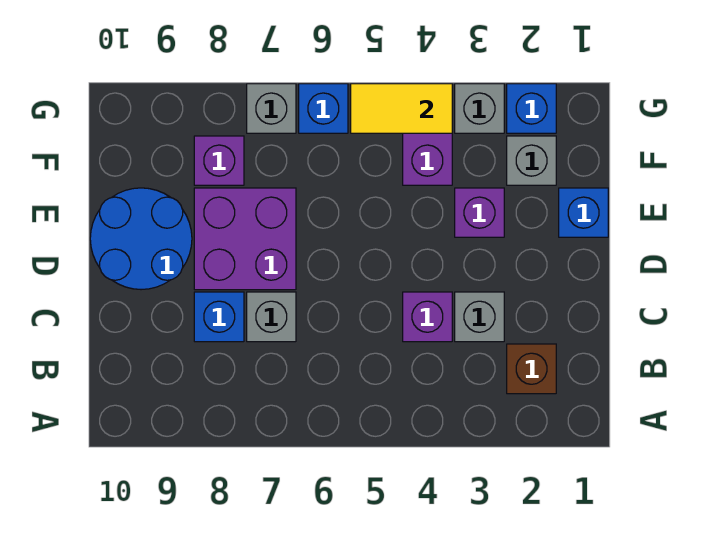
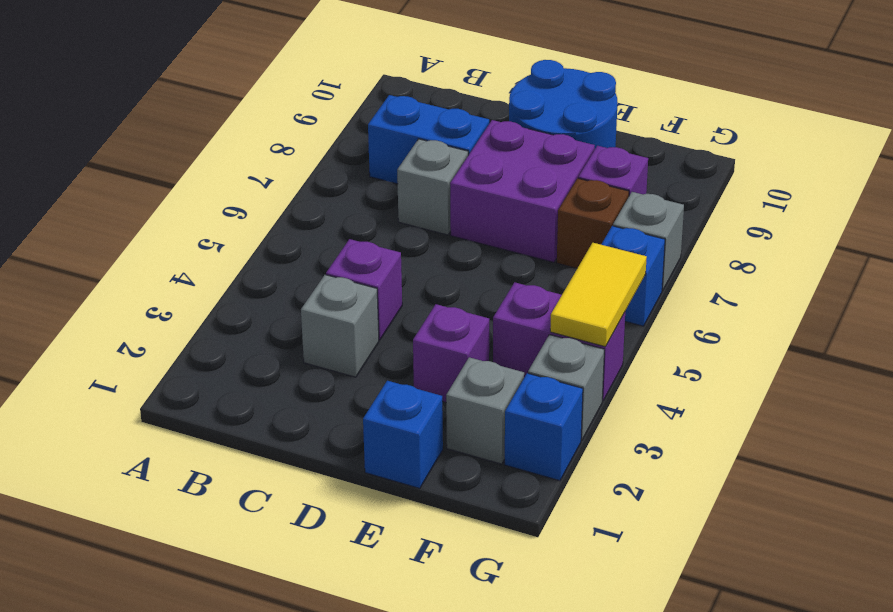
brown brick B2 level 1 -> brown brick F7 level 1
blue brick C8 level 1 -> blue brick B8:C8 level 1

